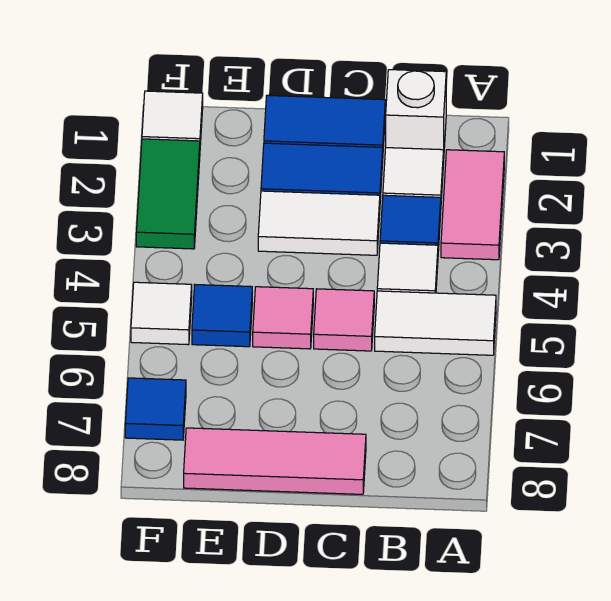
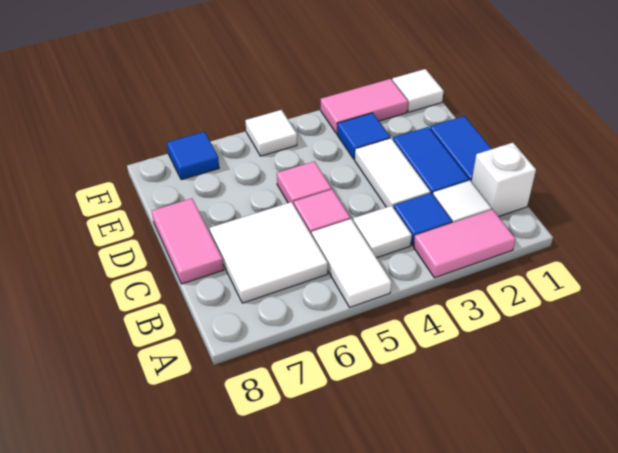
none -> white tile B6:C7 level 1
pink tile C8:E8 level 1 -> pink tile C8:D8 level 1
blue tile E5 level 1 -> blue tile E3 level 1
green tile F2:F3 level 1 -> pink tile F2:F3 level 1

